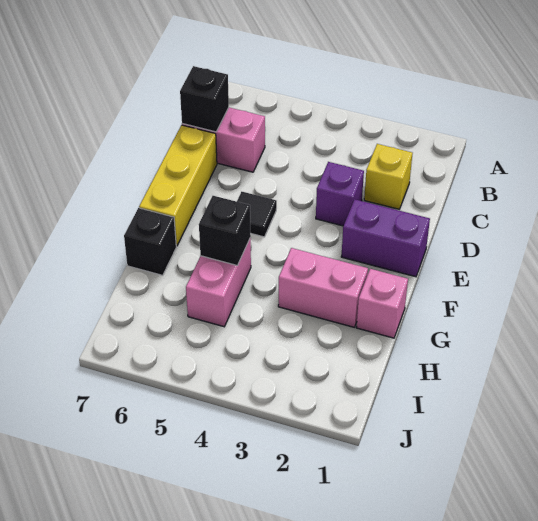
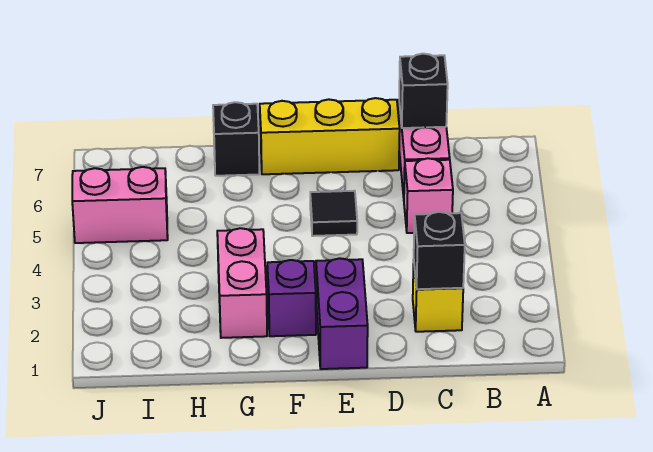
purple brick D3 level 1 -> purple brick F2 level 1
pink brick G1 level 1 -> pink brick C5 level 1
pink brick G5:H5 level 1 -> pink brick I5:J5 level 1
black brick G5 level 2 -> black brick C2 level 2

